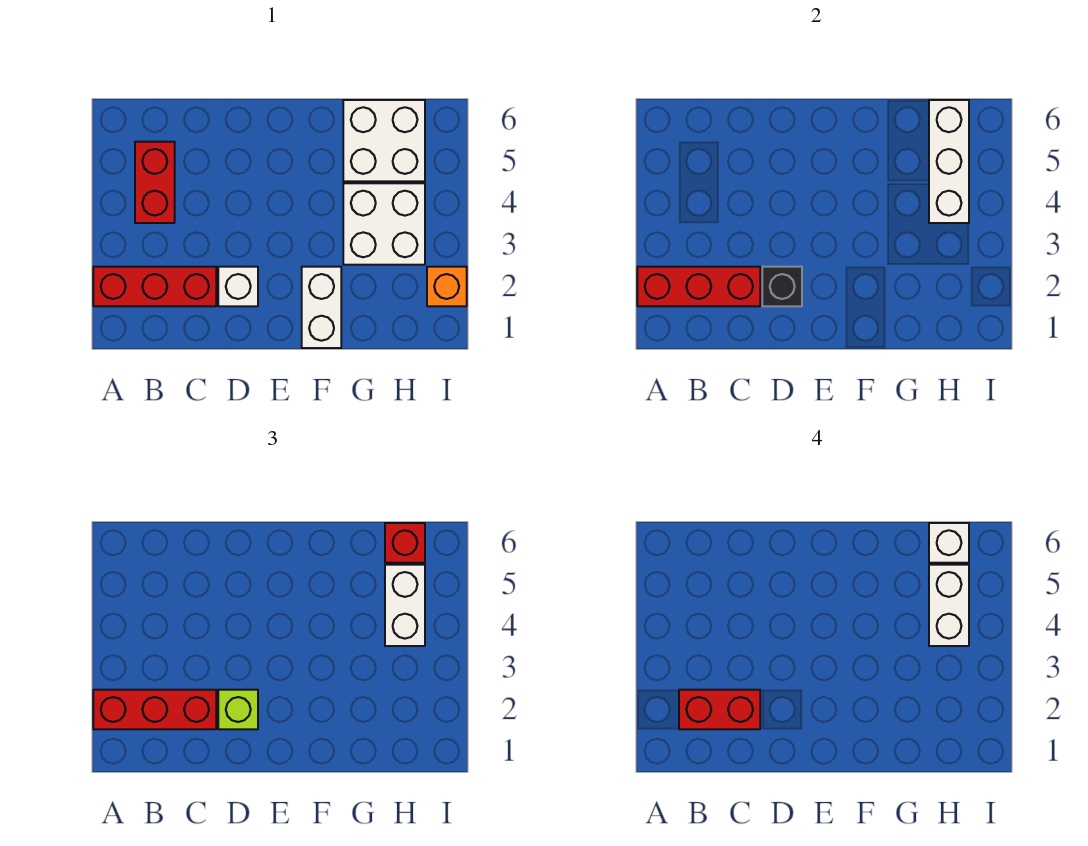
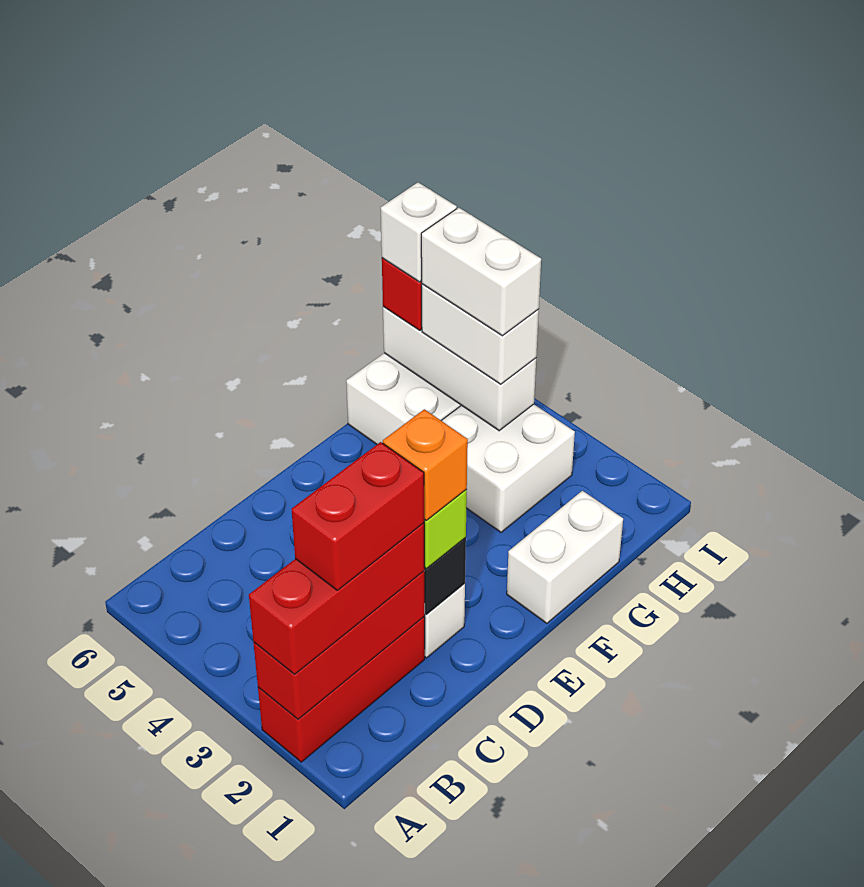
red brick B4:B5 level 1 -> none
white brick F1:F2 level 1 -> white brick F1:G1 level 1
orange brick I2 level 1 -> orange brick D2 level 4

